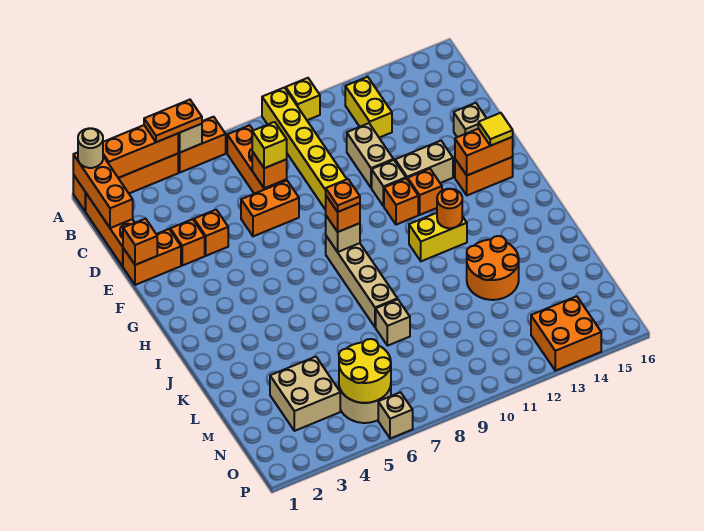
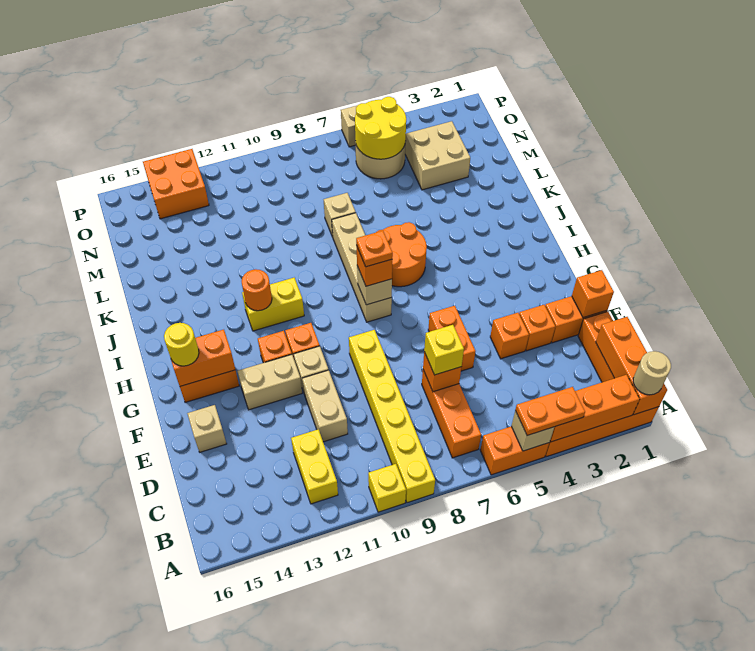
orange brick E6:E7 level 1 -> orange brick E6:F6 level 1
yellow tile G15 level 3 -> yellow round brick G15 level 3
orange round brick K12:L13 level 1 -> orange round brick I6:J7 level 1

